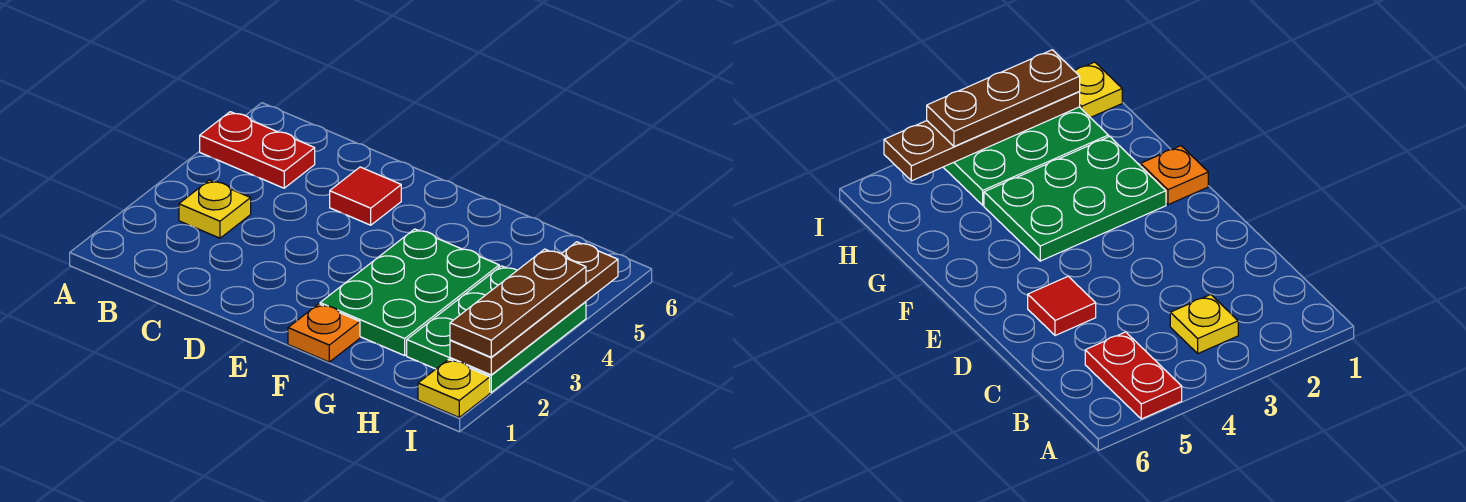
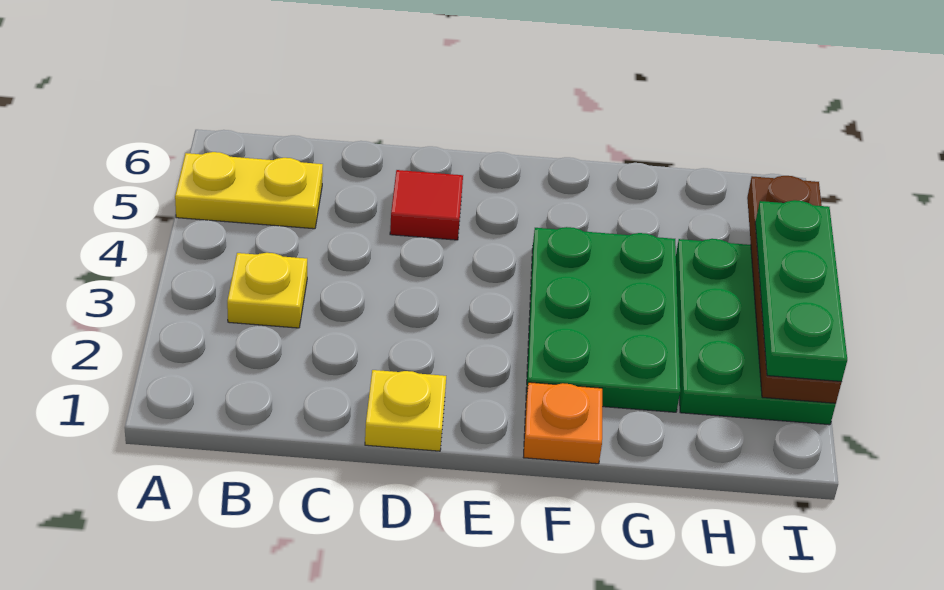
red plate A5:B5 level 1 -> yellow plate A5:B5 level 1
yellow plate I1 level 1 -> yellow plate D1 level 1
brown plate I2:I4 level 3 -> green plate I2:I4 level 3

